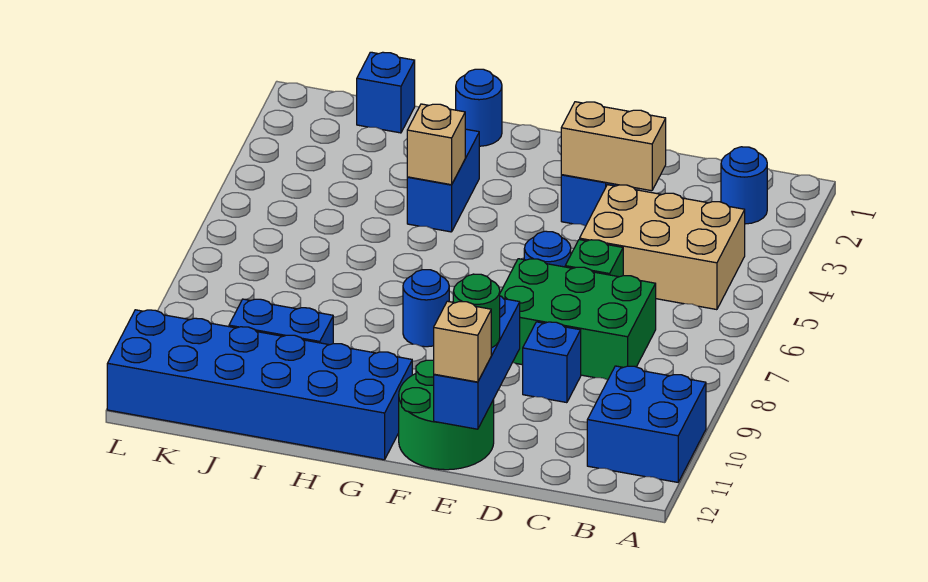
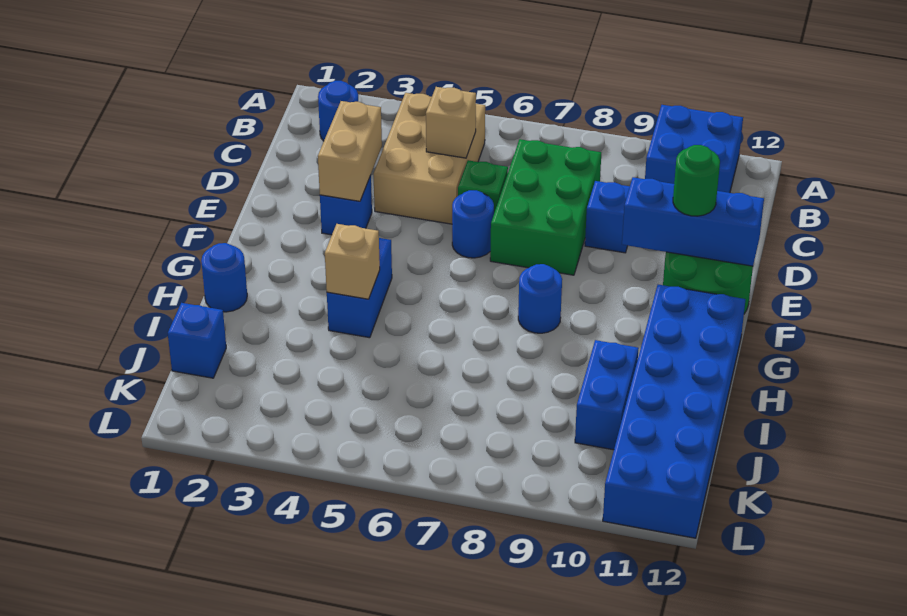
tan brick E12 level 3 -> tan brick C5 level 2
blue brick H3:H4 level 1 -> blue brick G4:H4 level 1

